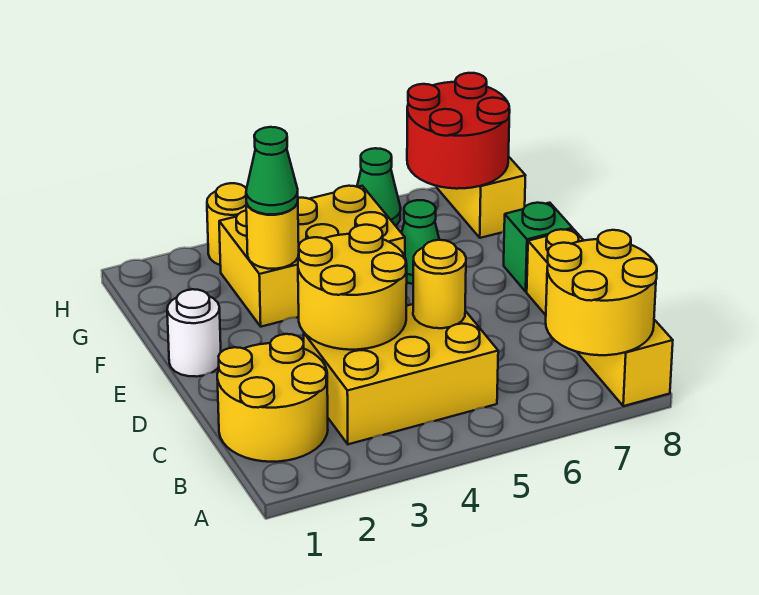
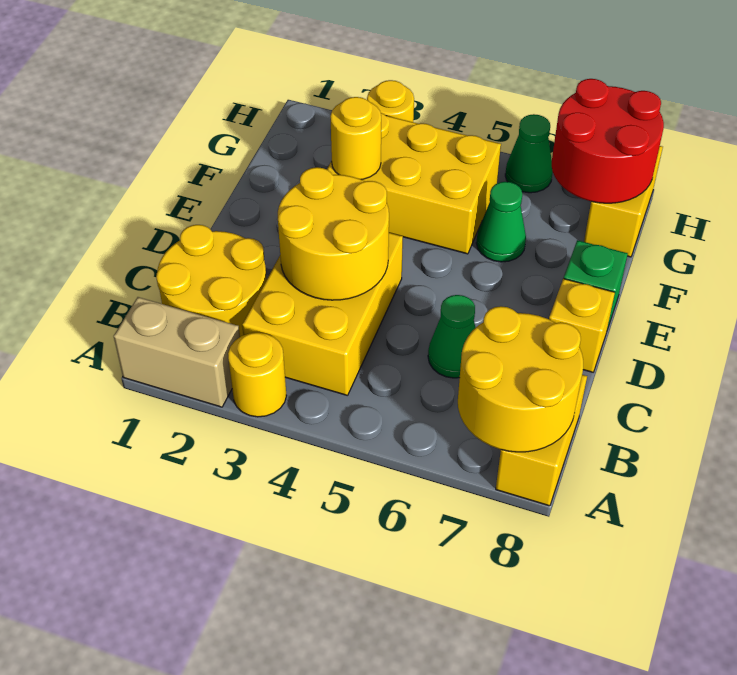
none -> tan brick A1:A2 level 1
yellow brick B3:C5 level 1 -> yellow brick B3:D4 level 1
yellow round brick C5 level 2 -> yellow round brick A3 level 1
white round brick E1 level 1 -> none
green cone F3 level 3 -> green cone C6 level 1

